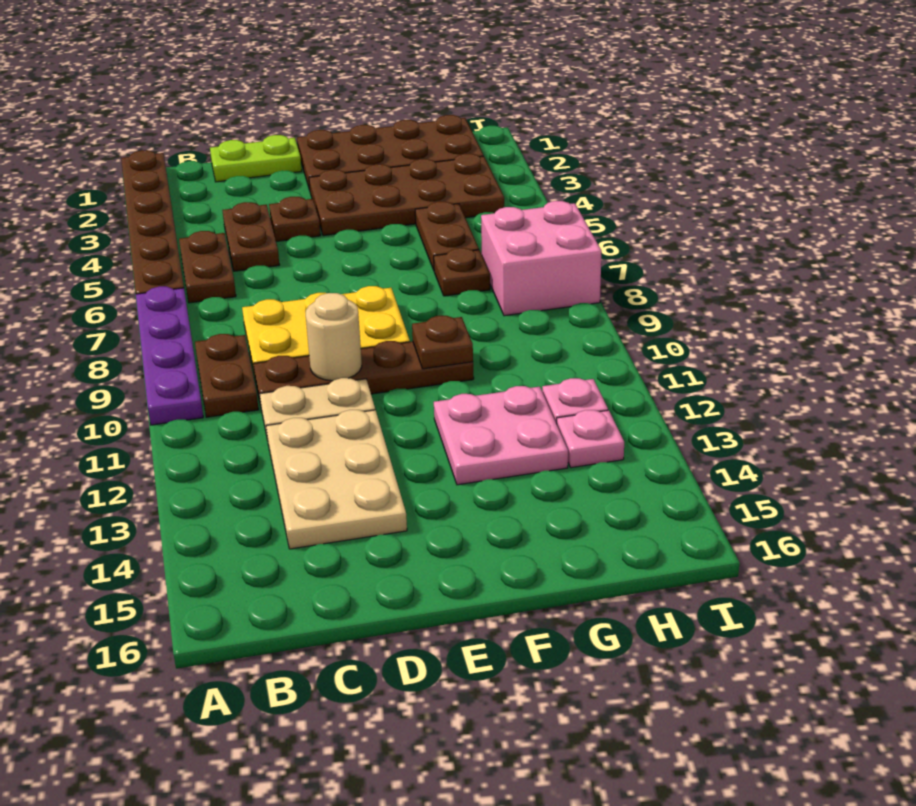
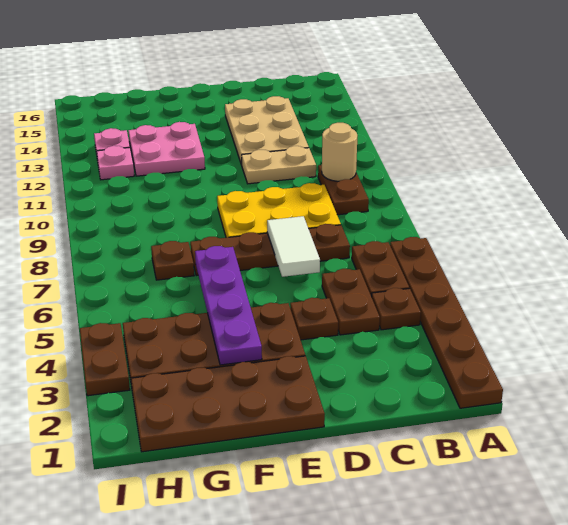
purple plate A7:A10 level 1 -> purple plate F3:F6 level 2
lime plate C1:D1 level 1 -> none
brown plate C10:F10 level 1 -> brown plate C7:F7 level 1
none -> white tile D6:D7 level 2
tan round brick D10 level 2 -> tan round brick B10 level 2
brown plate F10 level 2 -> brown plate B4 level 1
brown plate G5:G6 level 1 -> brown plate I3:I4 level 1
pink brick H7:I8 level 1 -> none

